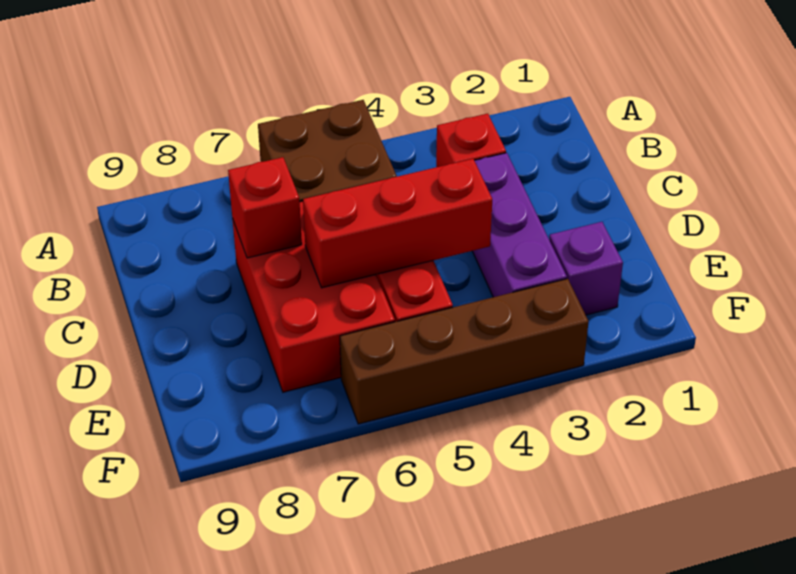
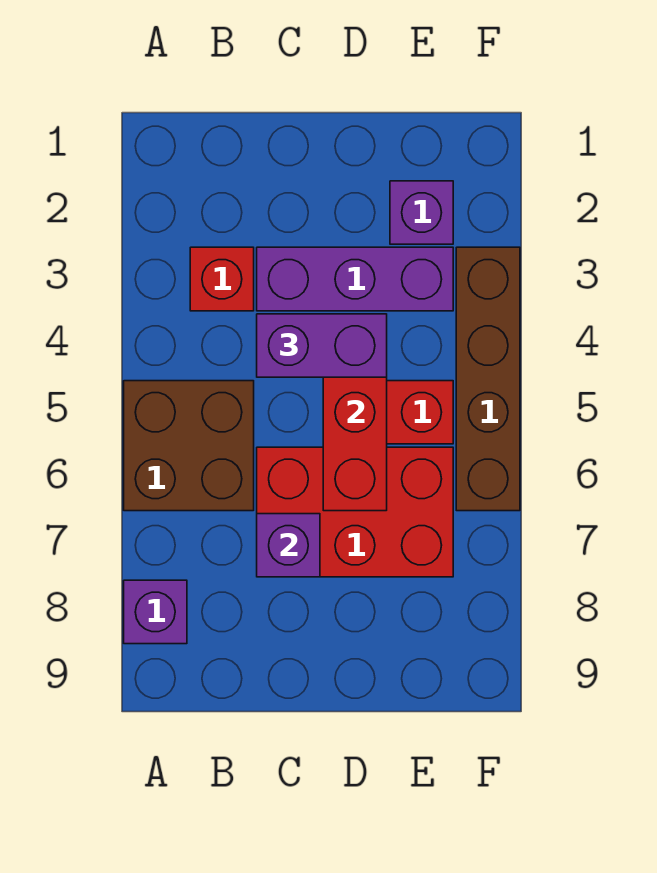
none -> purple brick A8 level 1
none -> purple brick C4:D4 level 3
red brick C7 level 2 -> purple brick C7 level 2

